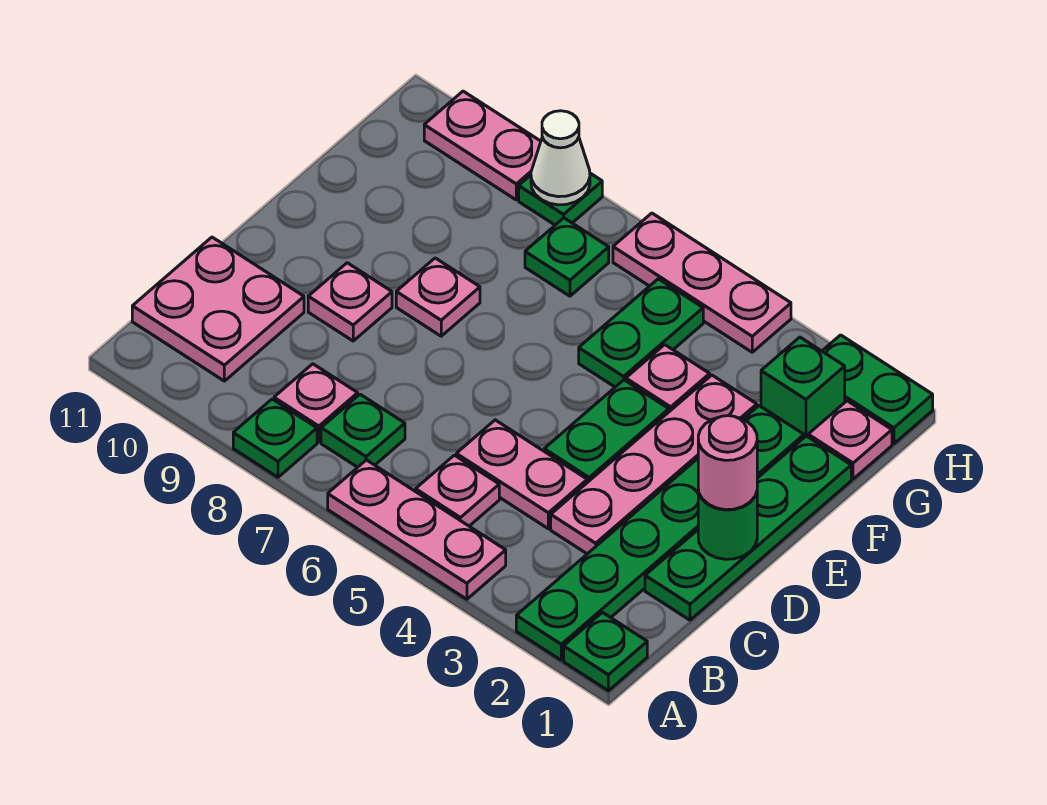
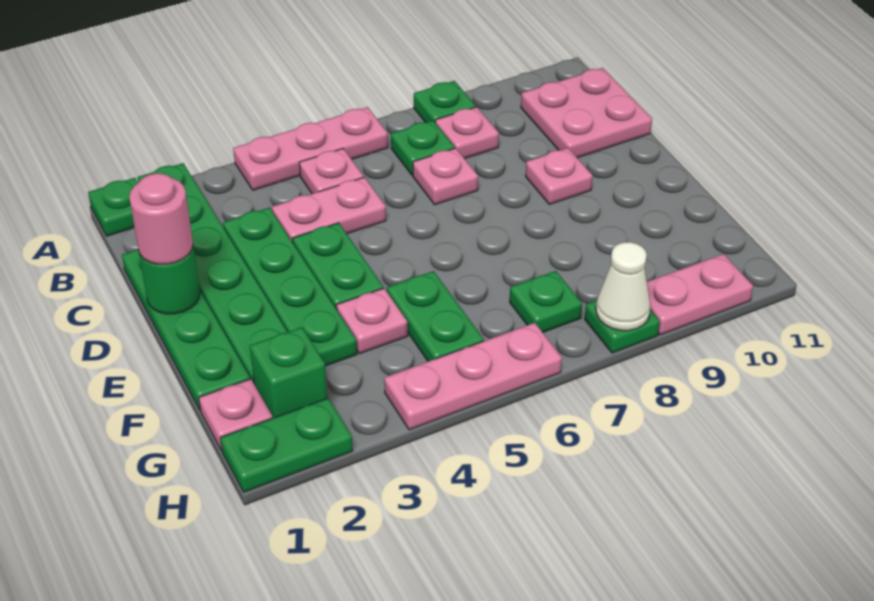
pink plate C3:F3 level 1 -> green plate C3:F3 level 1
pink plate E8 level 1 -> pink plate C7 level 1

